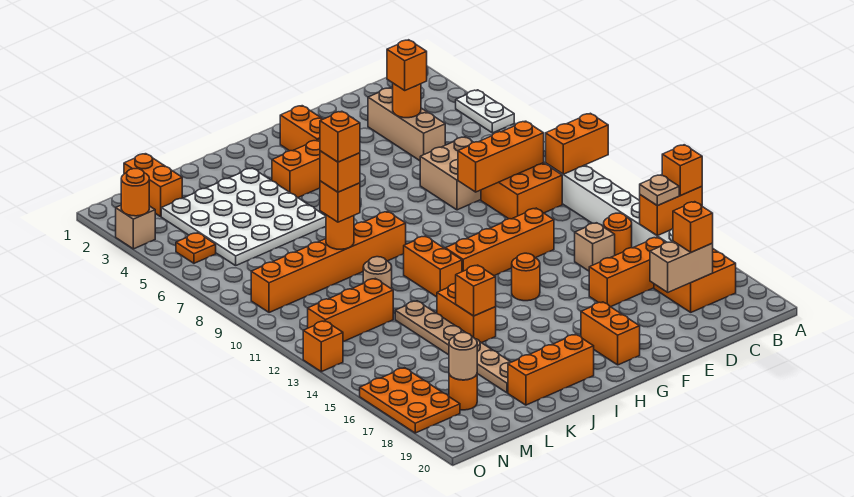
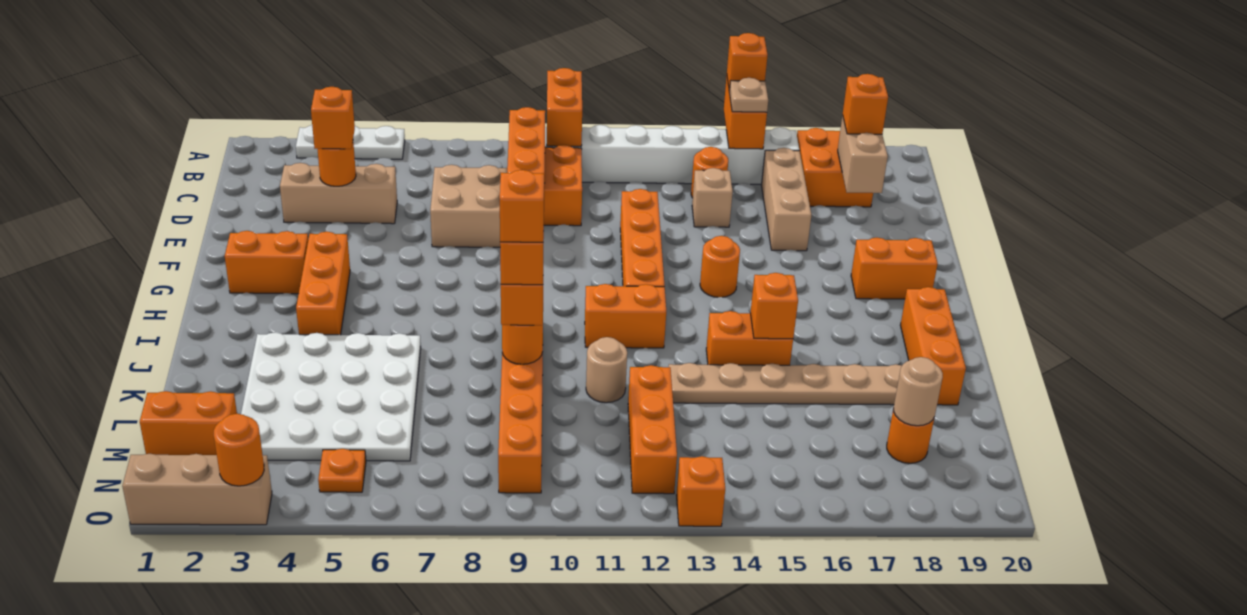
white plate A4:A5 level 1 -> white plate A3:A5 level 1
orange brick C16:E16 level 1 -> tan brick C16:E16 level 1
orange plate N16:O18 level 1 -> none
tan brick O3 level 1 -> tan brick O1:O3 level 1

